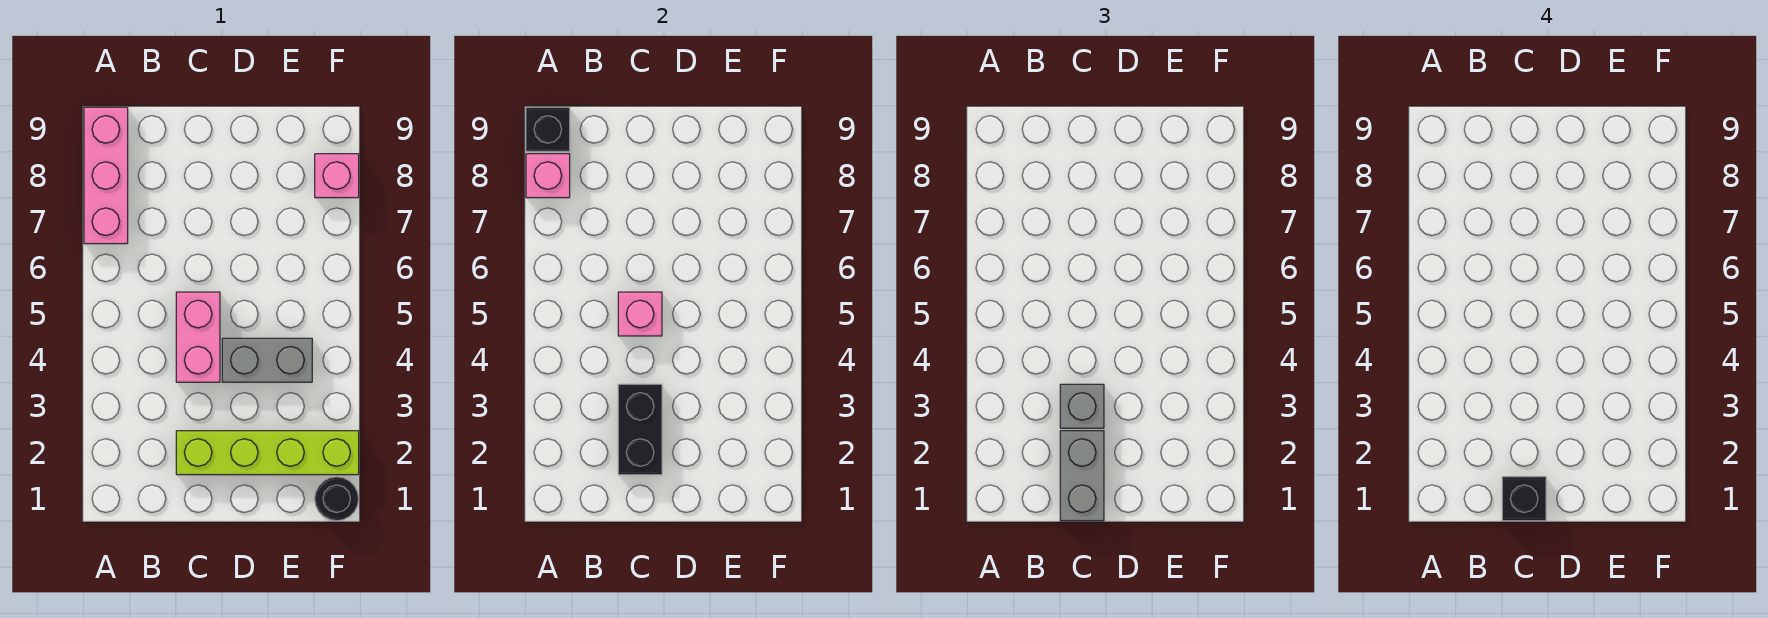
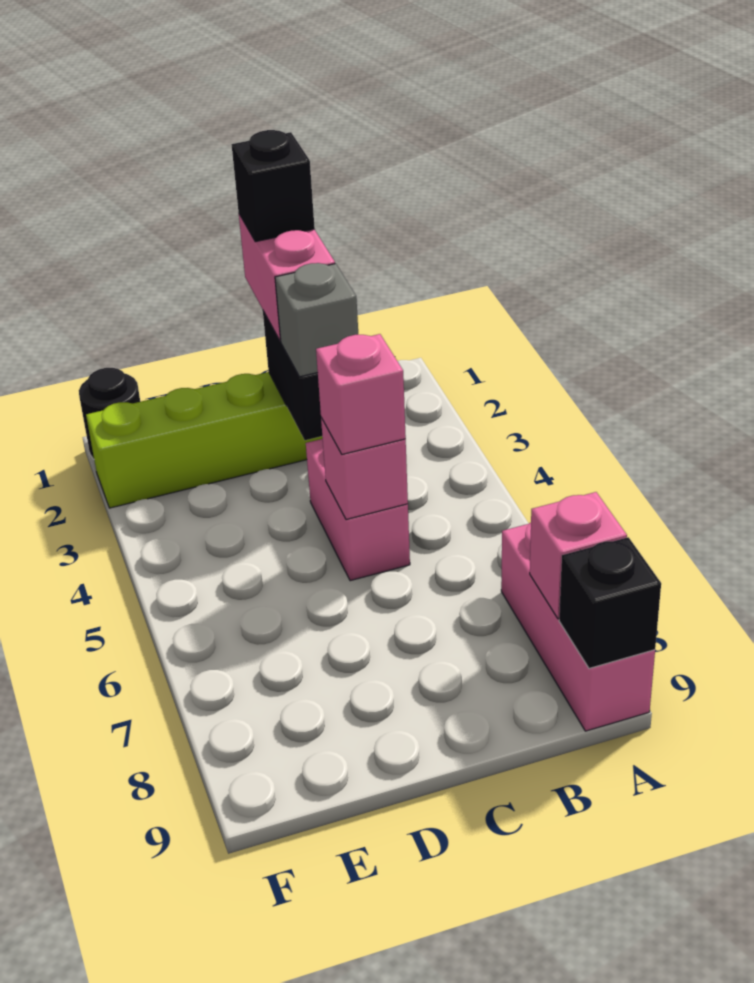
grey brick C1:C2 level 3 -> pink brick C1:C2 level 3
grey brick D4:E4 level 1 -> none
pink brick F8 level 1 -> pink brick C5 level 3

